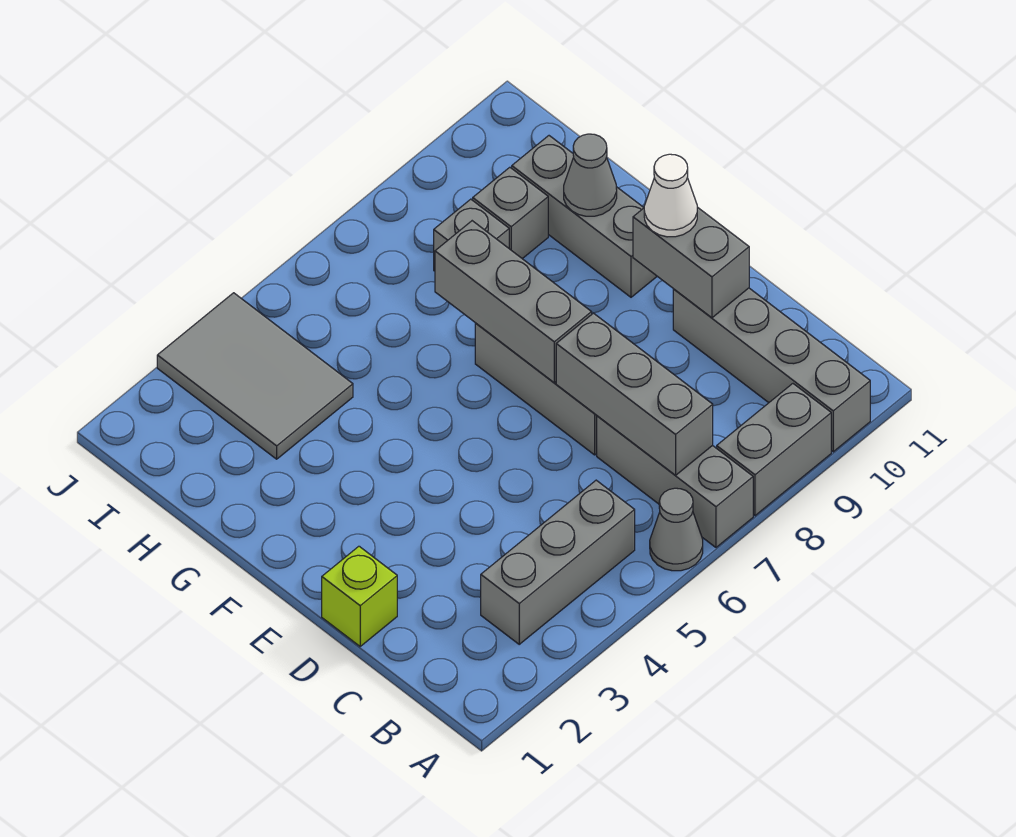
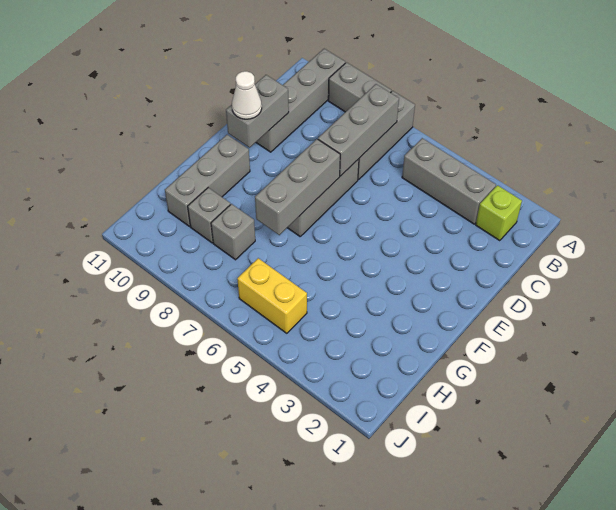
grey cone A6 level 1 -> none
lime brick D1 level 1 -> lime brick B2 level 1
grey cone G10 level 2 -> none
grey tile H3:J4 level 1 -> none
none -> yellow brick I5:I6 level 1

